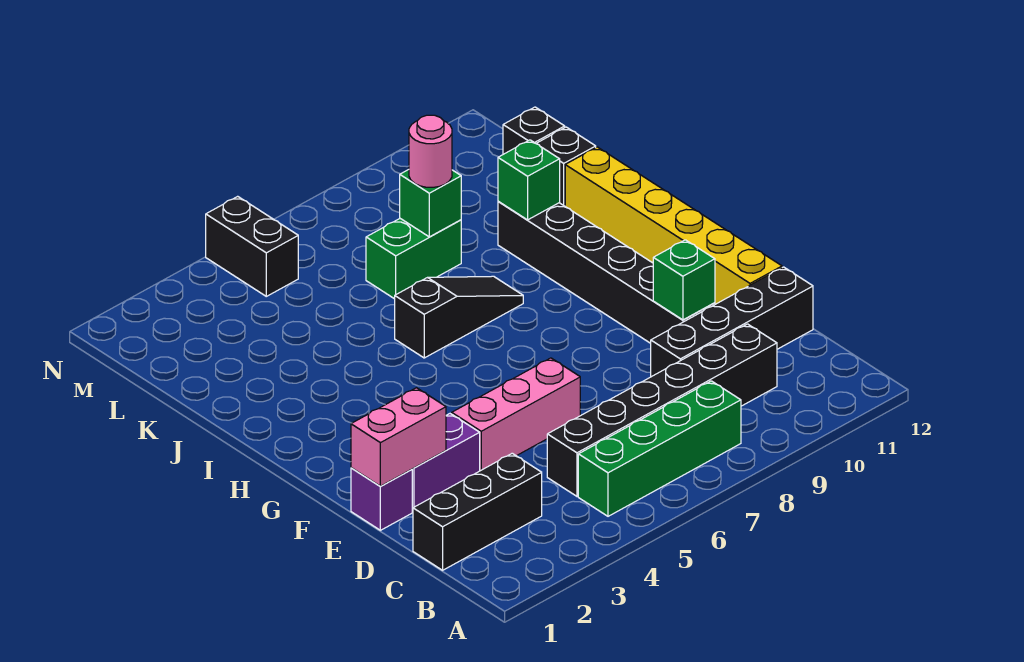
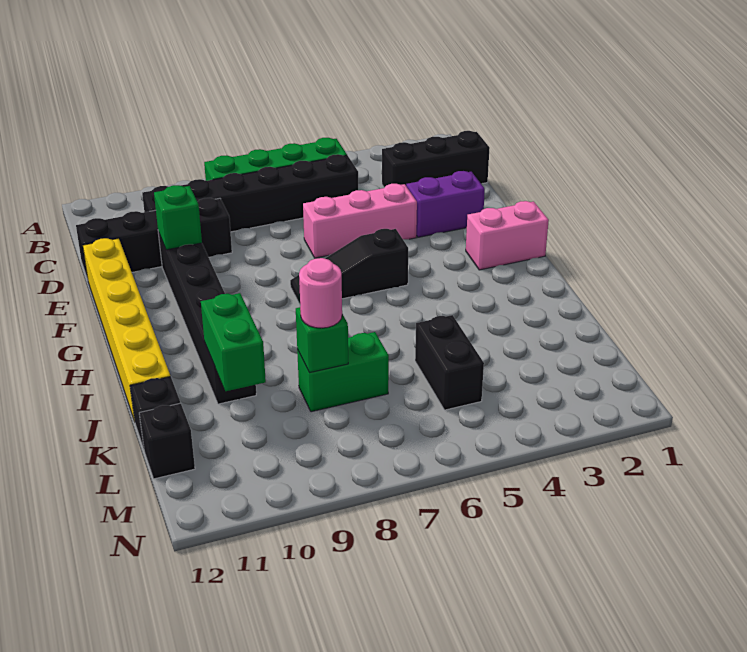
purple brick E1 level 1 -> none
pink brick E1:E2 level 2 -> pink brick G1:G2 level 1
black slope I6:I8 level 1 top 6 -> black slope G5:G7 level 1 top 5
green brick J10 level 2 -> green brick J10:K10 level 2
black brick M5:N5 level 1 -> black brick K5:L5 level 1

